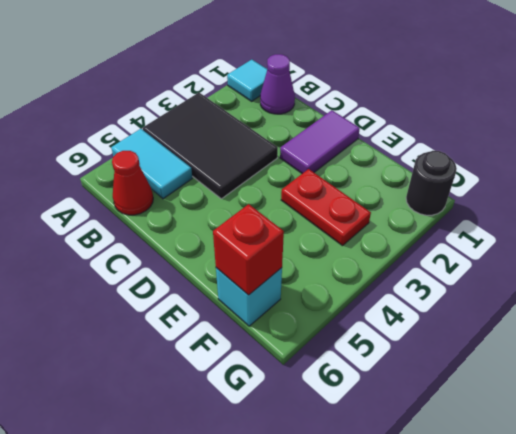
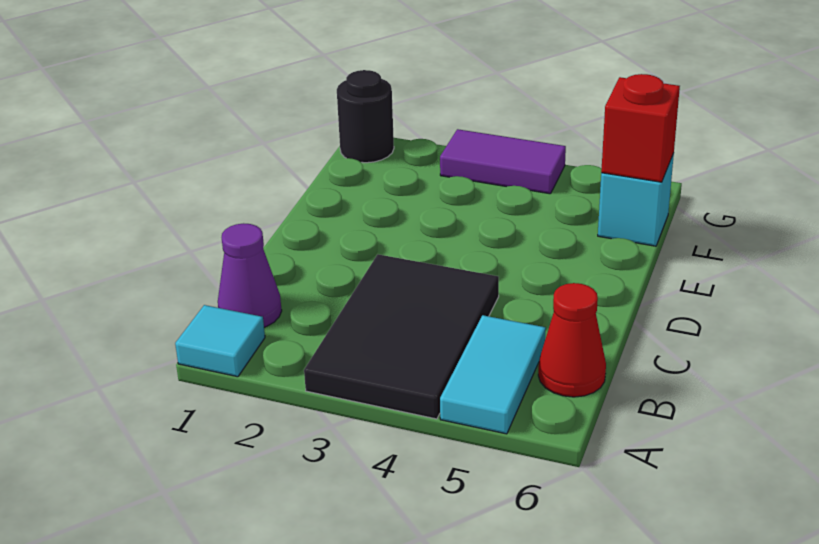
purple tile D1:D2 level 1 -> purple tile G3:G4 level 1
red plate E3:F3 level 1 -> none

